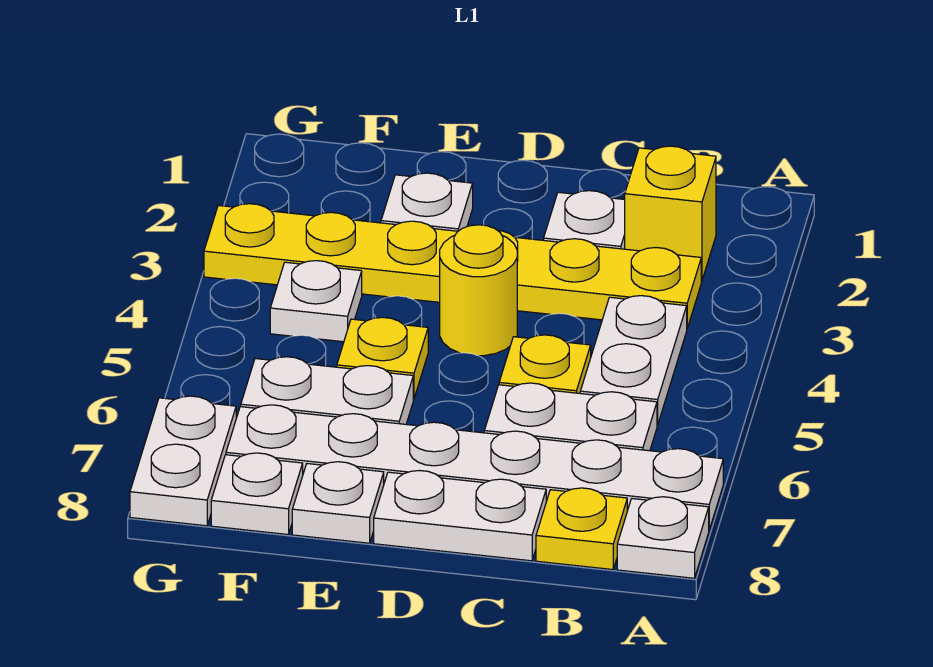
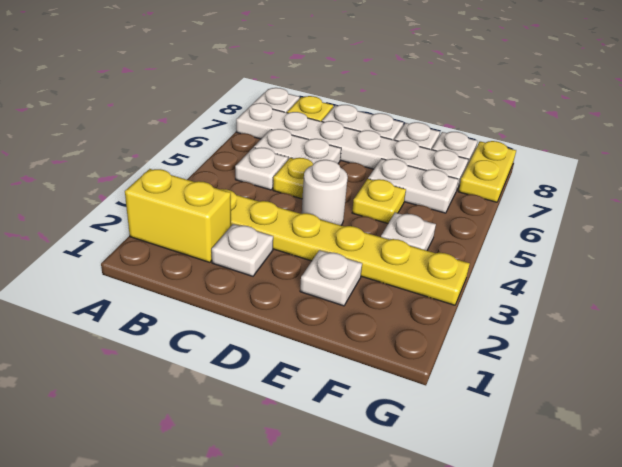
yellow brick B2 level 1 -> yellow brick A2:B2 level 1
white plate B4:B5 level 1 -> white plate B5 level 1
yellow round brick D4 level 1 -> white round brick D4 level 1
white plate G7:G8 level 1 -> yellow plate G7:G8 level 1

